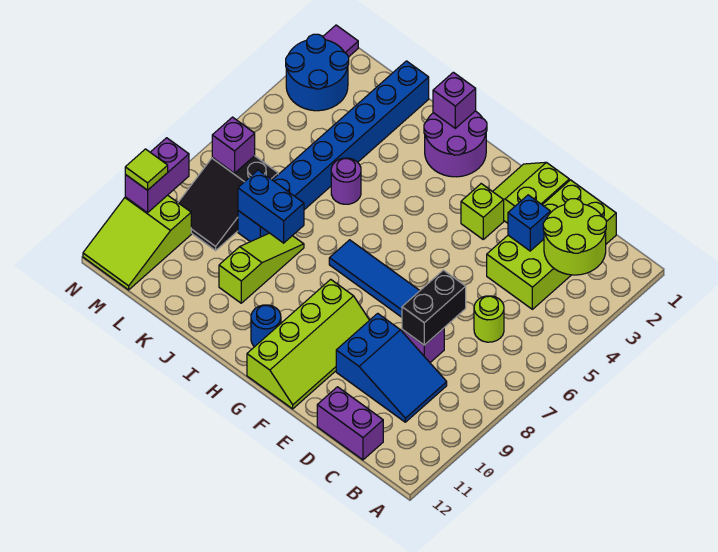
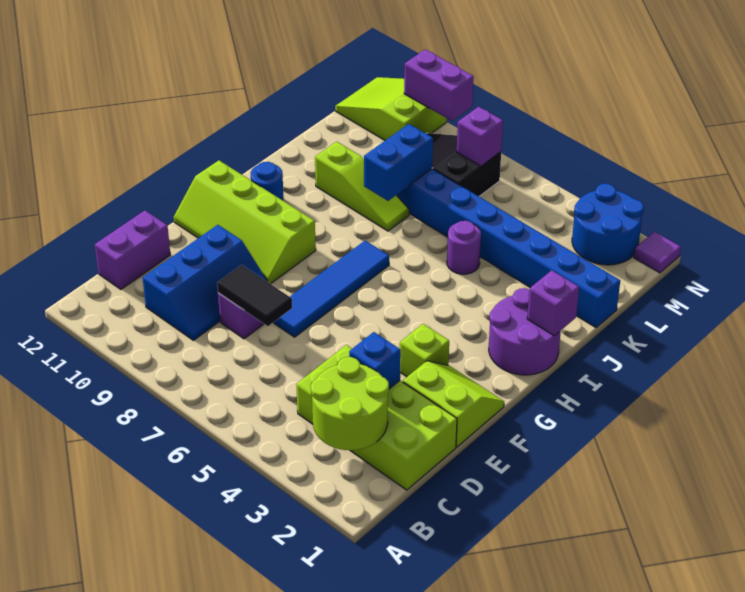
lime round brick C6 level 1 -> none
blue slope C9:E10 level 1 top E -> blue slope C9:E10 level 1 top 10
black brick D7:D8 level 2 -> black tile D7:D8 level 2
lime tile N10 level 3 -> none

